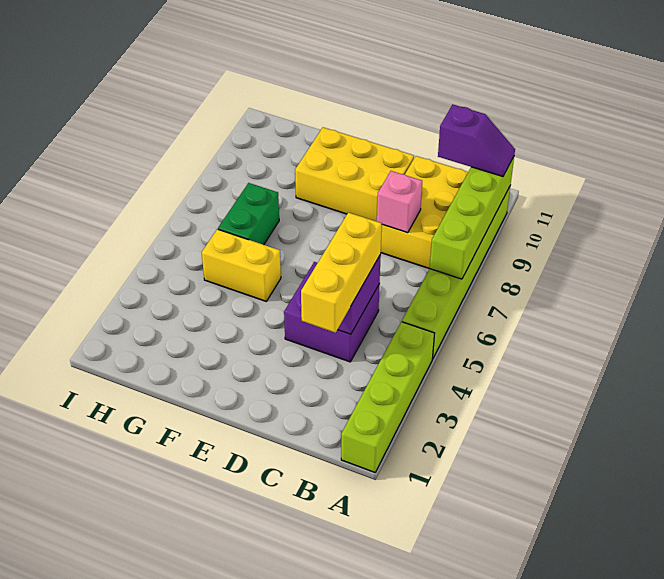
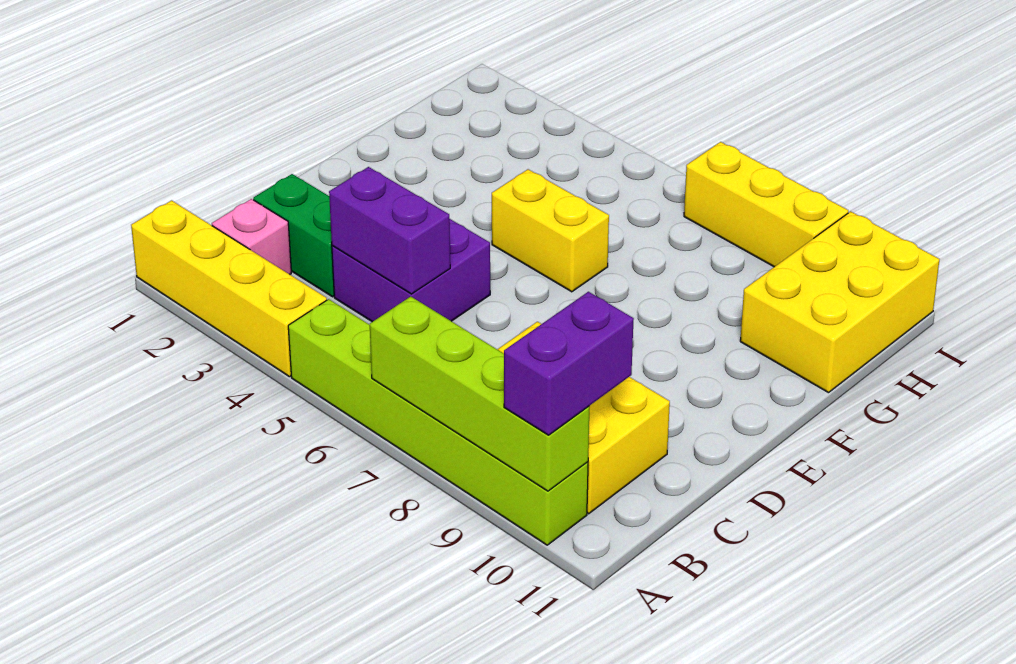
lime brick A1:A4 level 1 -> yellow brick A1:A4 level 1
purple slope A10:B10 level 3 top B -> purple brick A10:B10 level 3
yellow brick C3:C5 level 3 -> yellow brick I7:I9 level 1
pink brick C8 level 2 -> pink brick B2 level 1
yellow brick D9:F10 level 1 -> yellow brick G10:I11 level 1
yellow brick F5:G5 level 1 -> yellow brick F5:F6 level 1
green brick G6:G7 level 1 -> green brick C2:C3 level 1

